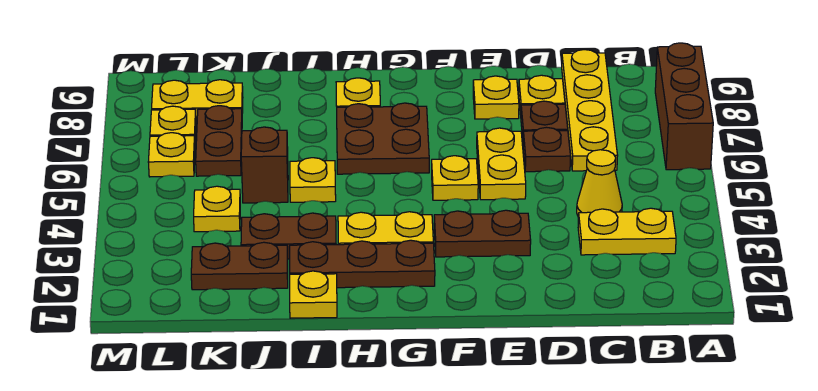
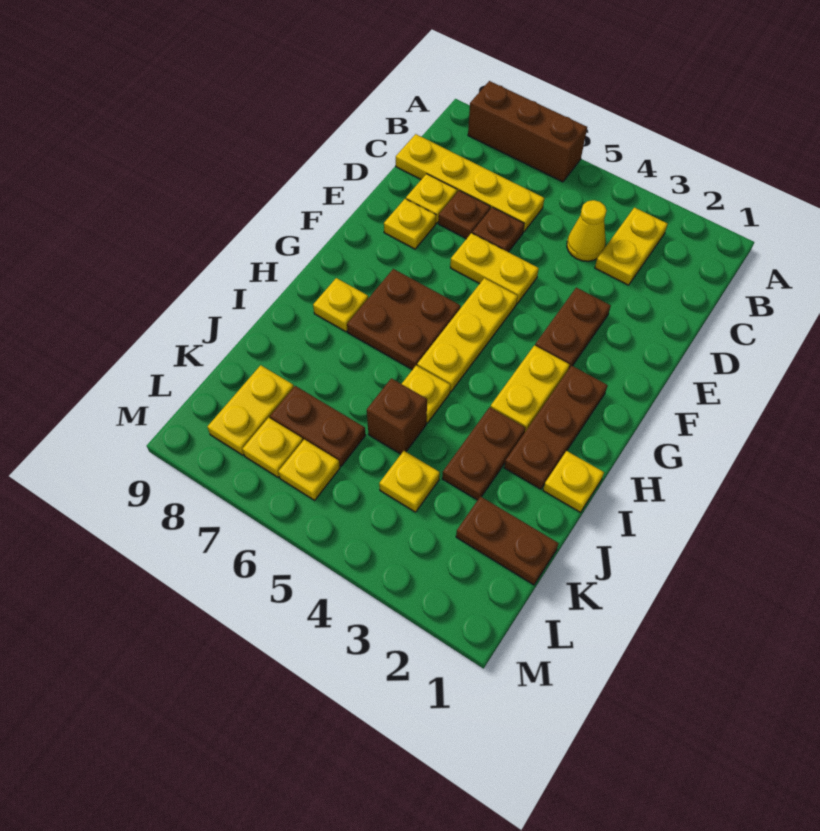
yellow plate F5 level 1 -> yellow plate F5:H5 level 1
brown plate J2:K2 level 1 -> brown plate K1:K2 level 1

